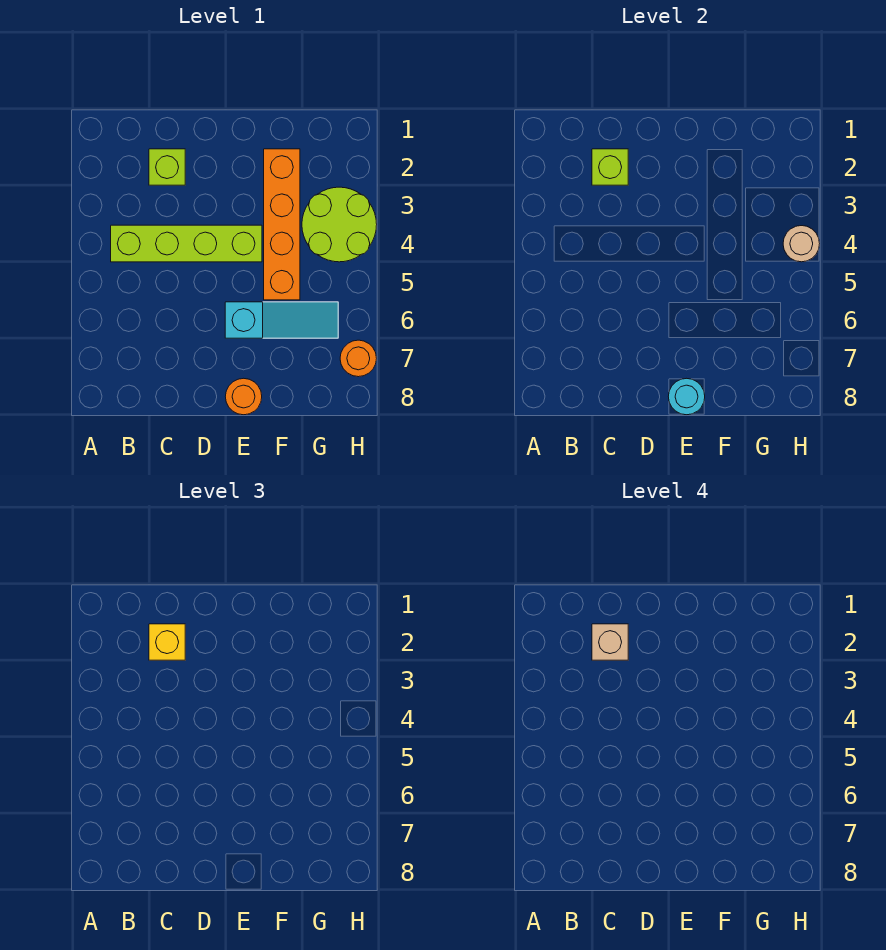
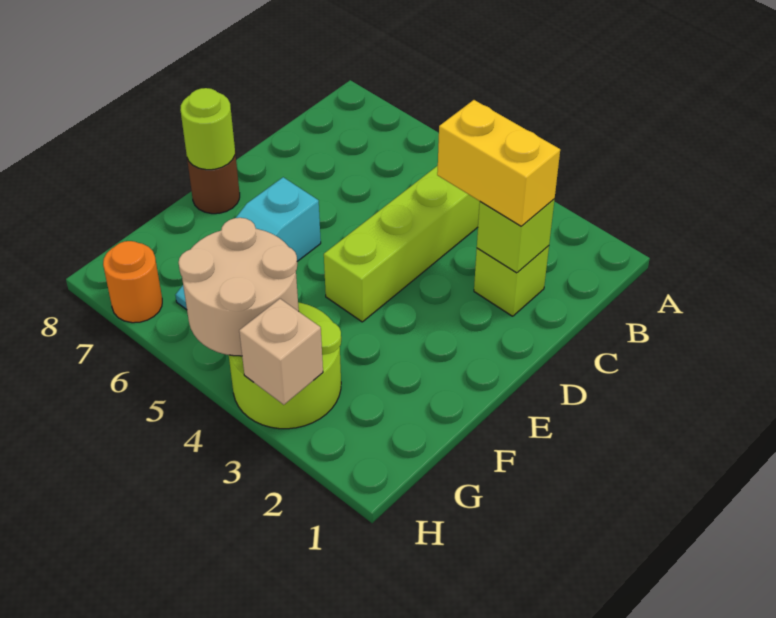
yellow brick C2 level 3 -> yellow brick C2:C3 level 3
tan brick C2 level 4 -> tan brick H3 level 2
orange round brick E8 level 1 -> brown round brick E8 level 1
cyan round brick E8 level 2 -> lime round brick E8 level 2
orange brick F2:F5 level 1 -> none
tan round brick H4 level 2 -> tan round brick G4:H5 level 2

